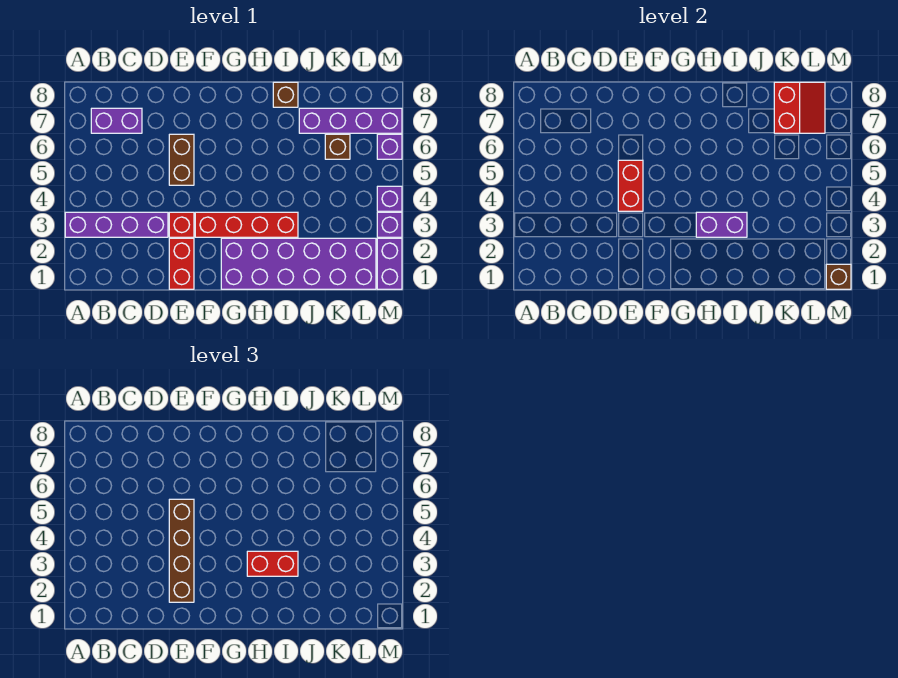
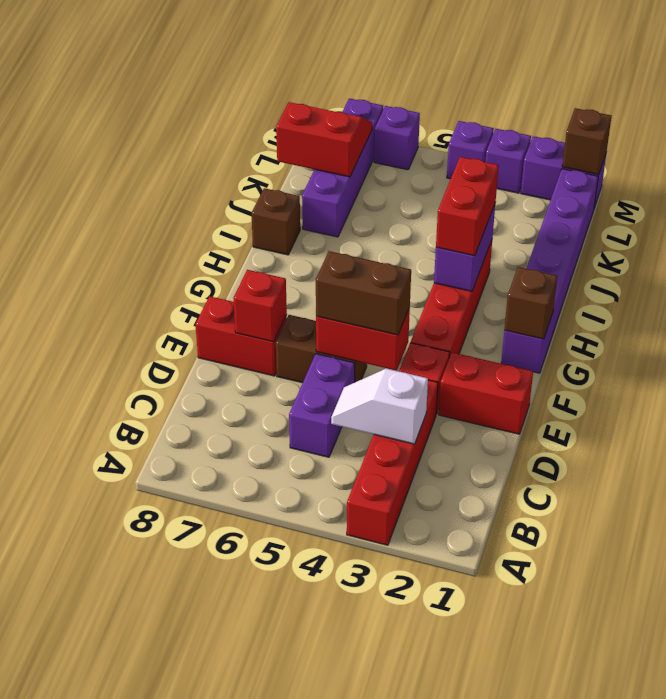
purple brick A3:D3 level 1 -> red brick A3:D3 level 1
purple brick B7:C7 level 1 -> purple brick C5:D5 level 1
none -> white slope C3:C4 level 2 top 3
brown brick E2:E5 level 3 -> brown brick E4:E5 level 3
none -> red brick E7:E8 level 1
none -> red brick E7 level 2
purple brick G1:L2 level 1 -> purple brick G1:L1 level 1
brown brick K6 level 1 -> brown brick G1 level 2

